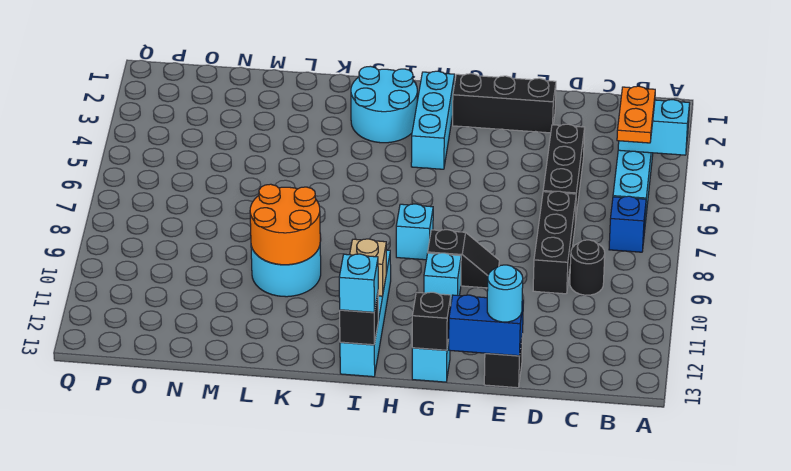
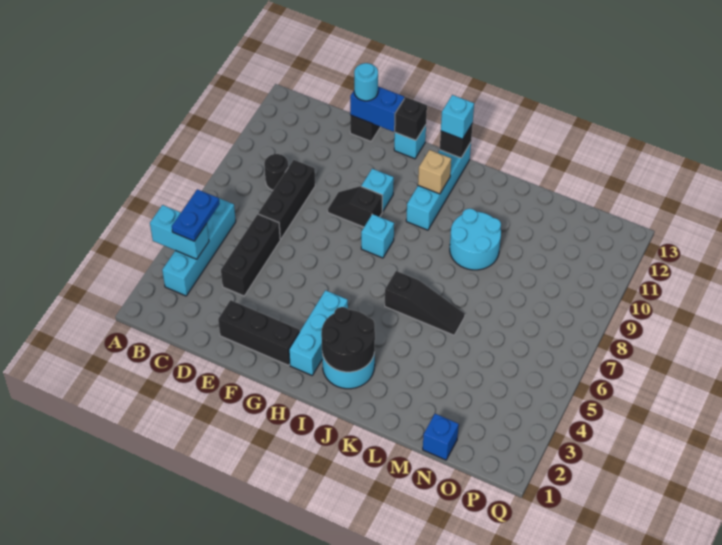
orange plate B4:B5 level 3 -> blue plate B4:B5 level 3
blue brick B7 level 1 -> blue brick N1 level 1
none -> black round brick I2:J3 level 2
none -> black slope J6:L6 level 1 top J
orange round brick K9:L10 level 2 -> none

